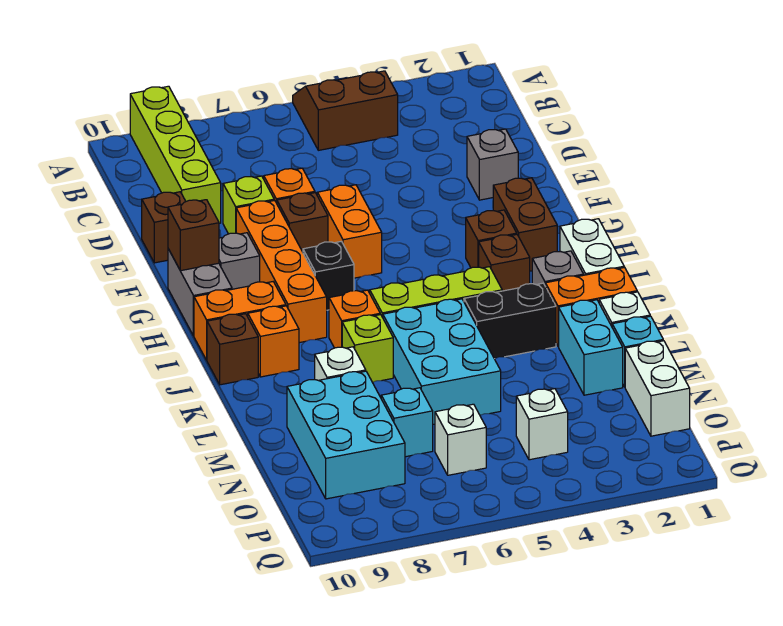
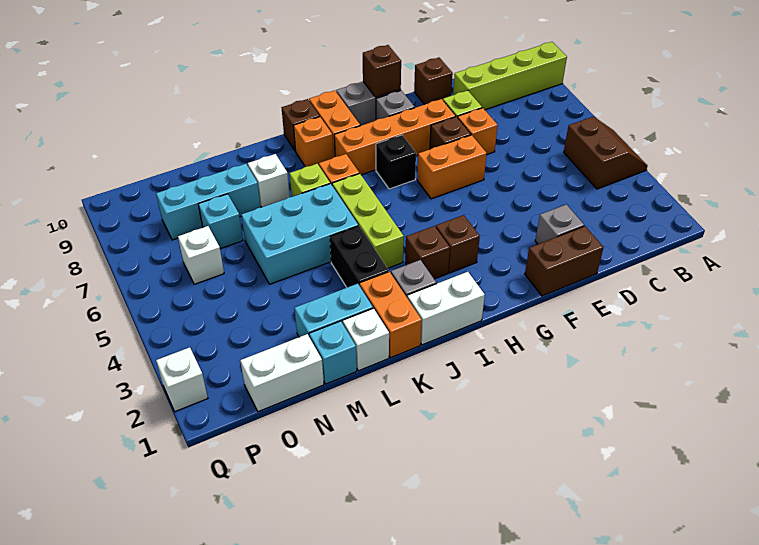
brown brick G2:H2 level 1 -> brown brick E1:F1 level 1
cyan brick M8:O9 level 1 -> cyan brick M8:O8 level 1
white brick O4 level 1 -> white brick Q2 level 1

